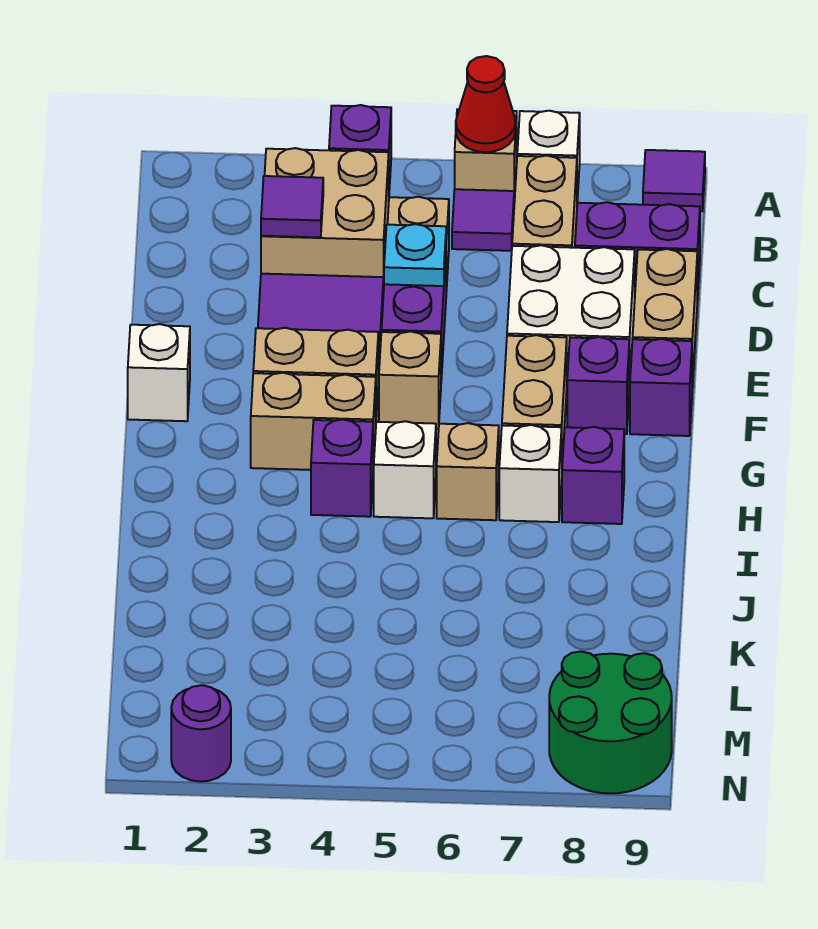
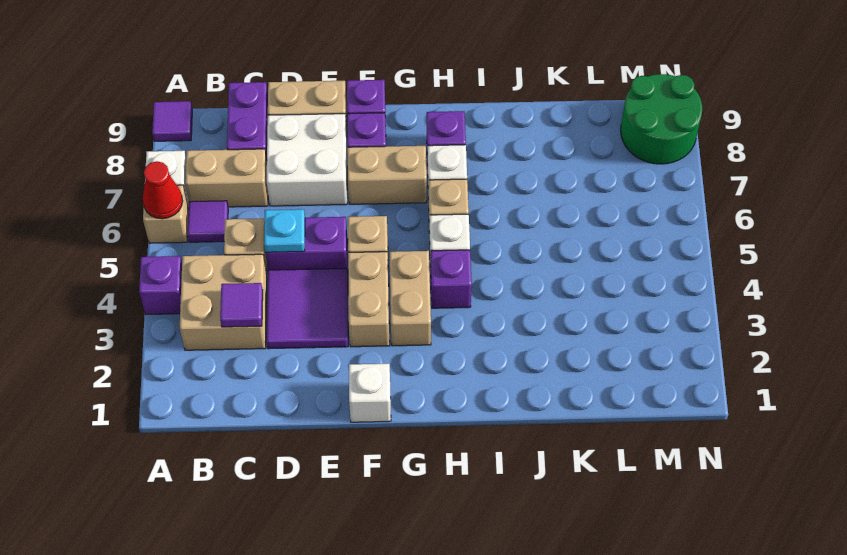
purple round brick N2 level 1 -> none

